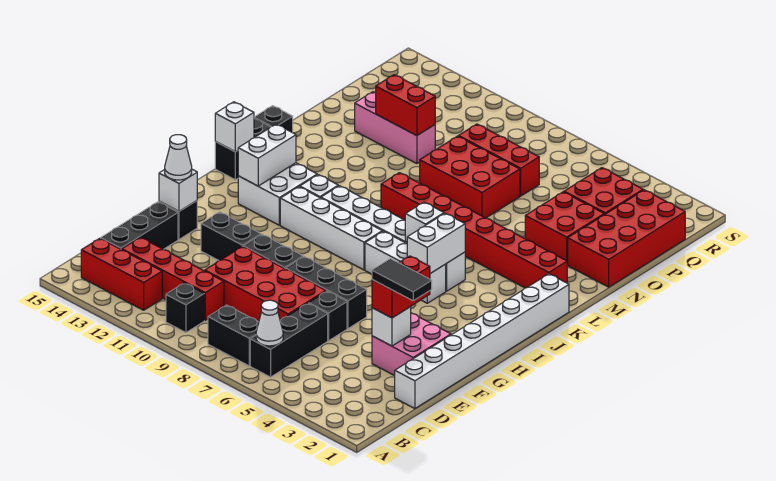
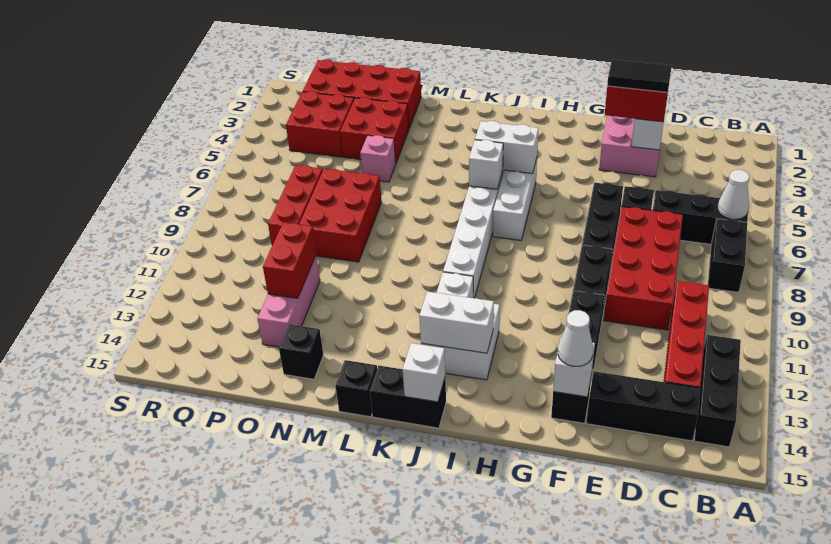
black brick B10 level 1 -> black brick N14 level 1
red brick B12:B14 level 1 -> black brick B12:B14 level 1
white brick D1:K1 level 1 -> none
black tile E2:E3 level 4 -> black tile E3:F3 level 4
white brick I8:I11 level 1 -> none
red brick L2:L9 level 1 -> none
none -> pink brick N5 level 1

